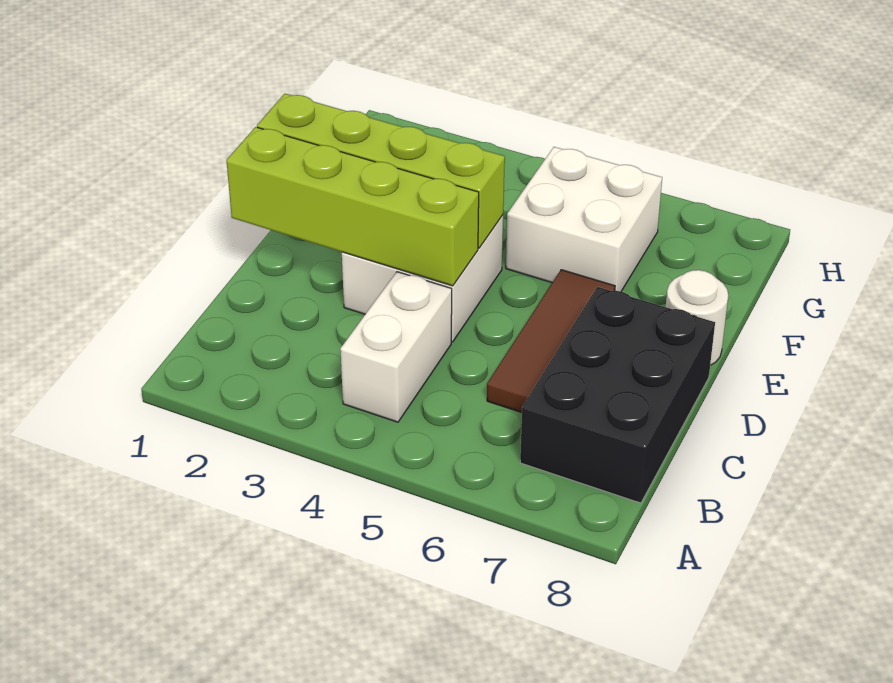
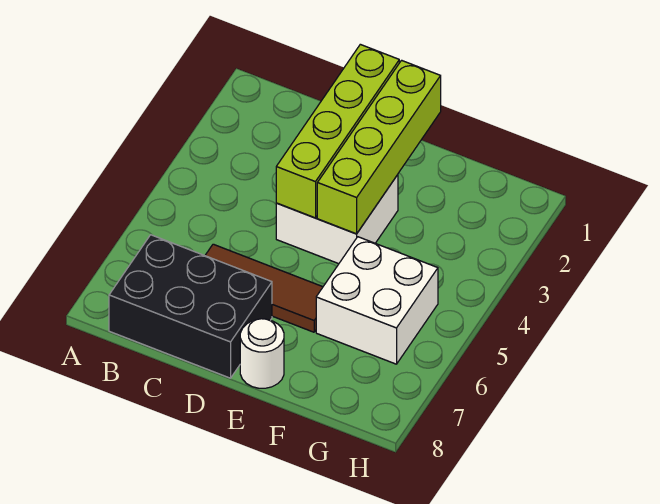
white brick B4:C4 level 1 -> none

